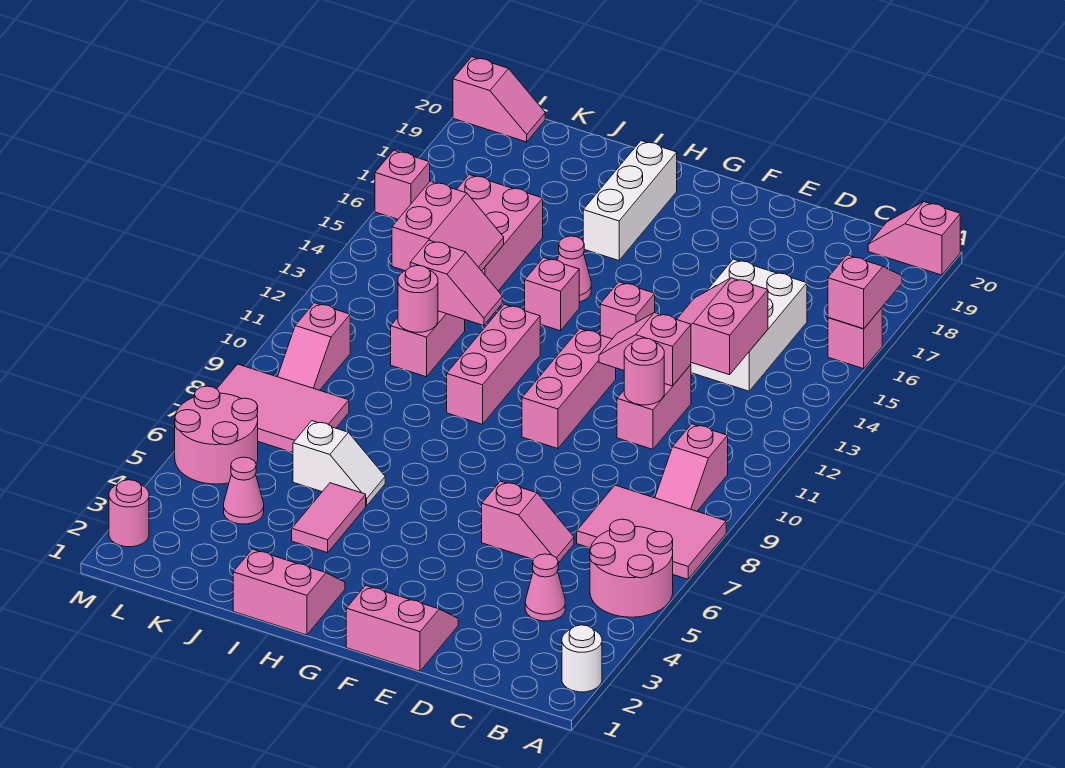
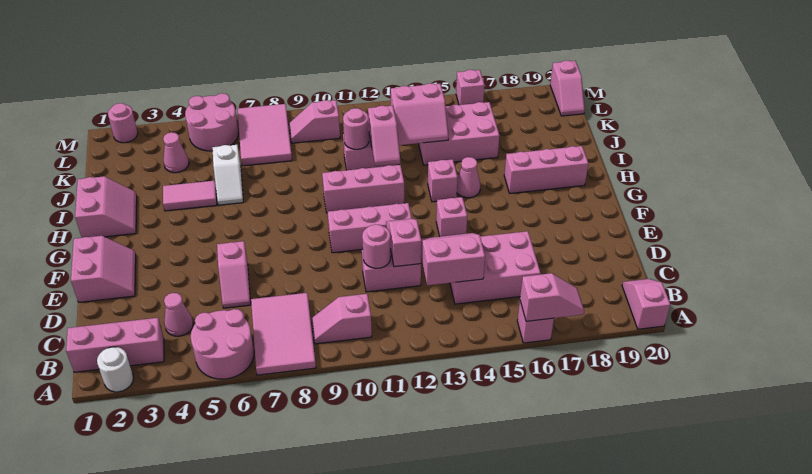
none -> pink brick B1:B3 level 1
white brick C14:D16 level 1 -> pink brick C14:D16 level 1
white brick H17:H19 level 1 -> pink brick H17:H19 level 1

